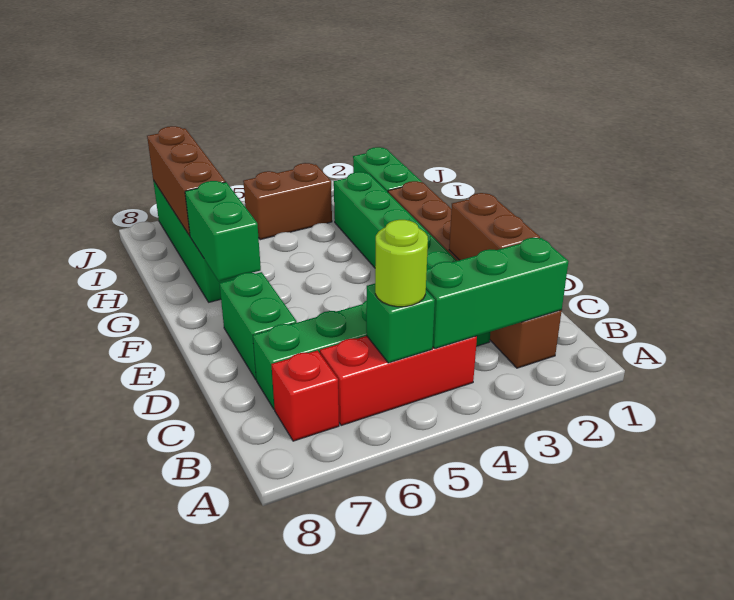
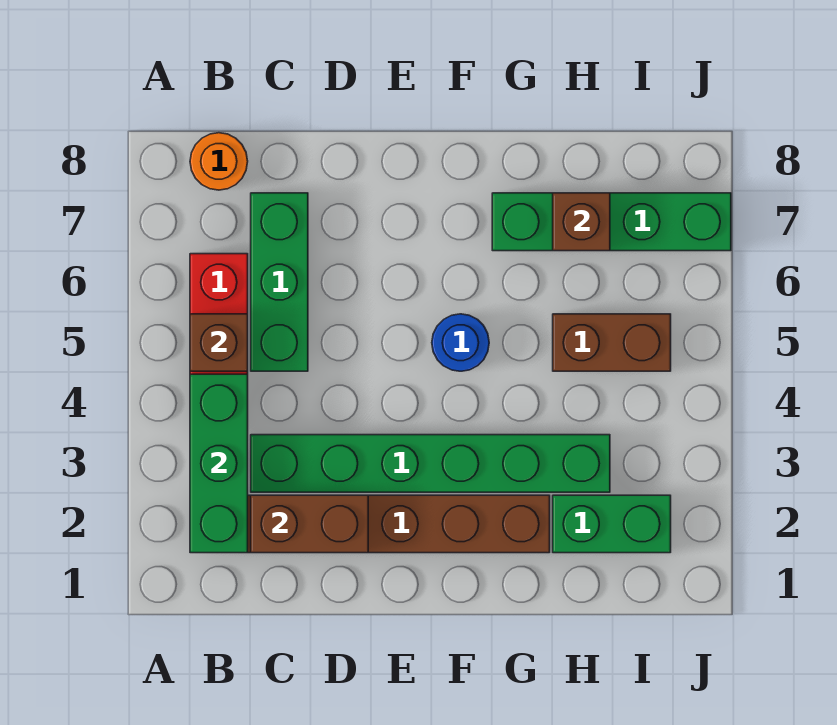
green brick B5 level 2 -> brown brick B5 level 2
lime round brick B5 level 3 -> none
red brick B7 level 1 -> none
none -> orange round brick B8 level 1
green brick D7:E7 level 1 -> none
none -> blue round brick F5 level 1
green brick F7:G7 level 2 -> none
brown brick H7:J7 level 2 -> brown brick H7 level 2
brown brick I4:I5 level 1 -> brown brick H5:I5 level 1

